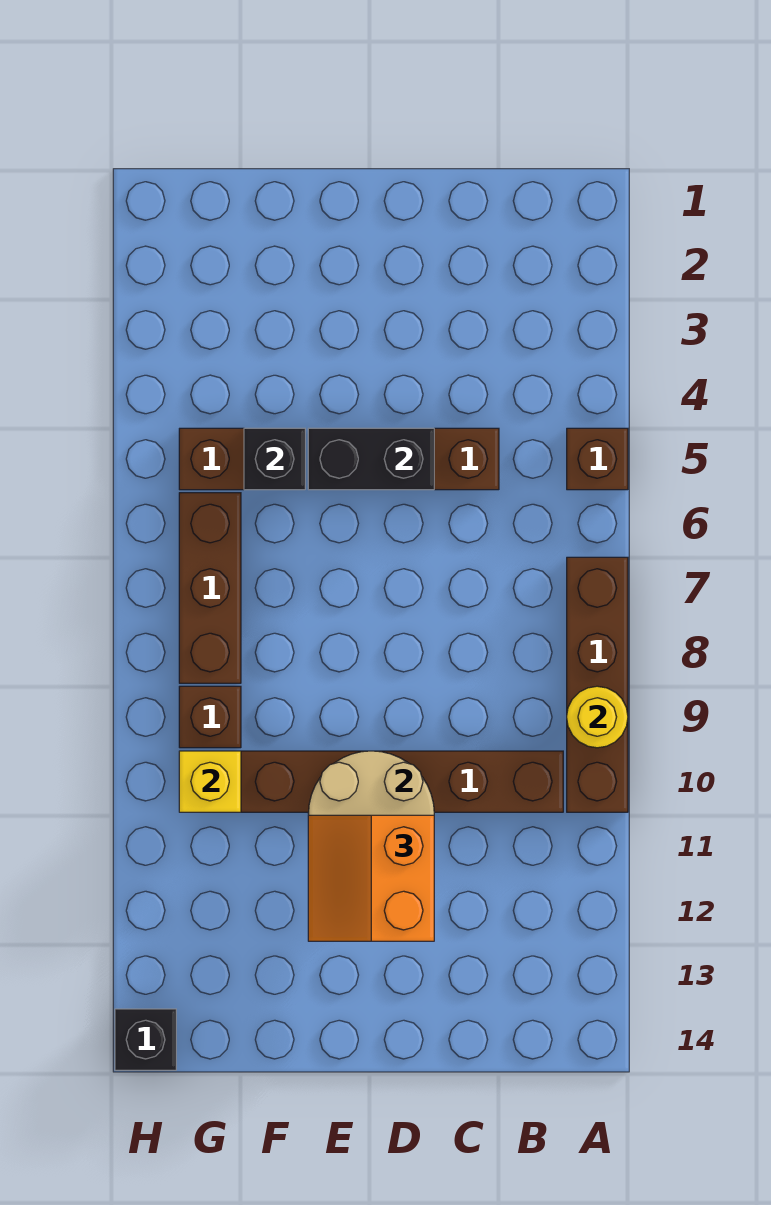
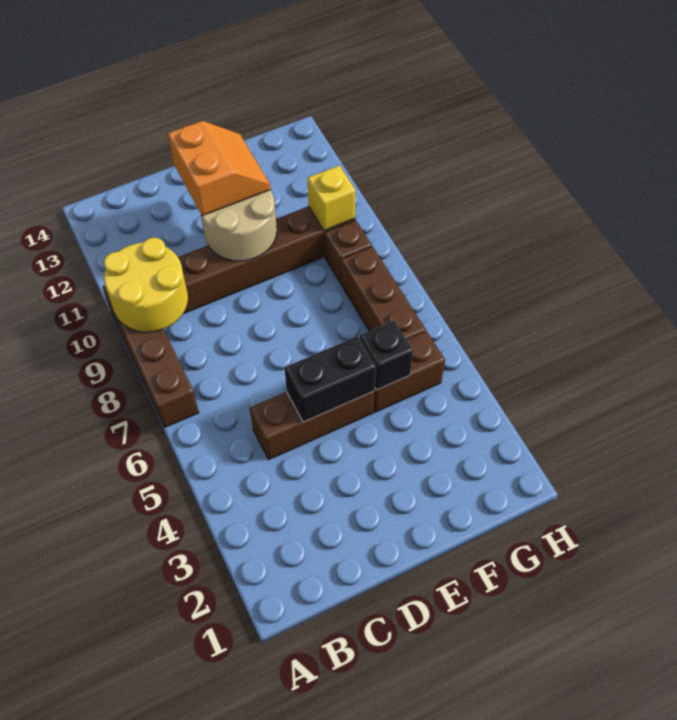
brown brick A5 level 1 -> none
yellow round brick A9 level 2 -> yellow round brick A9:B10 level 2
black brick H14 level 1 -> none

